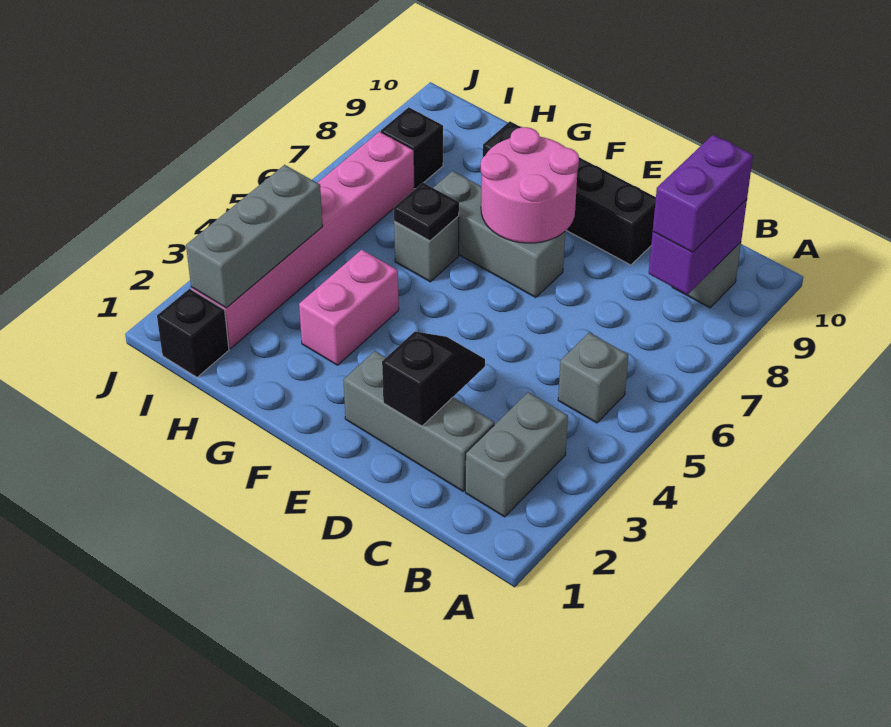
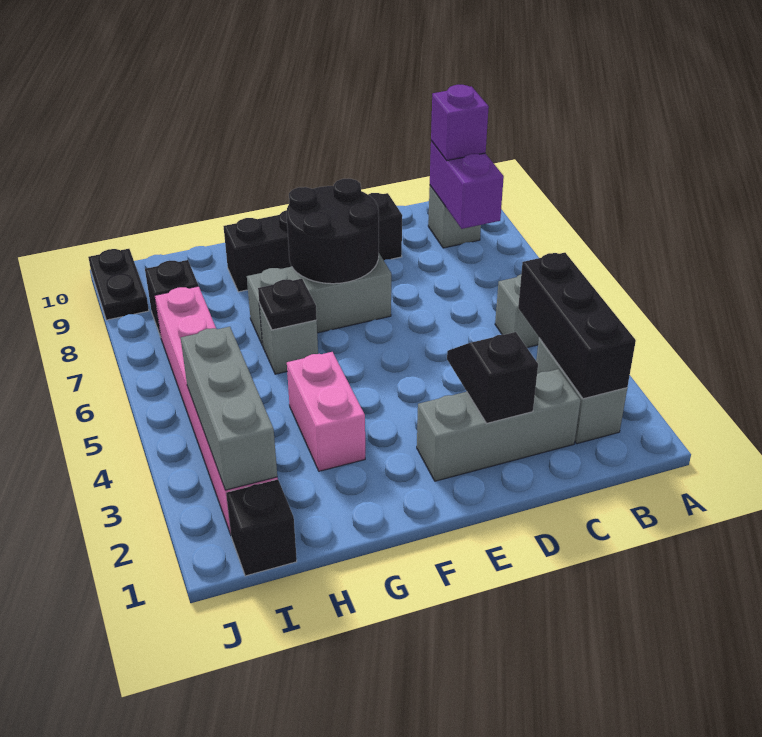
none -> black brick B2:B4 level 2
purple brick B8:B9 level 3 -> purple brick B9 level 3
pink round brick E7:F8 level 2 -> black round brick E7:F8 level 2
none -> black plate J9:J10 level 1

